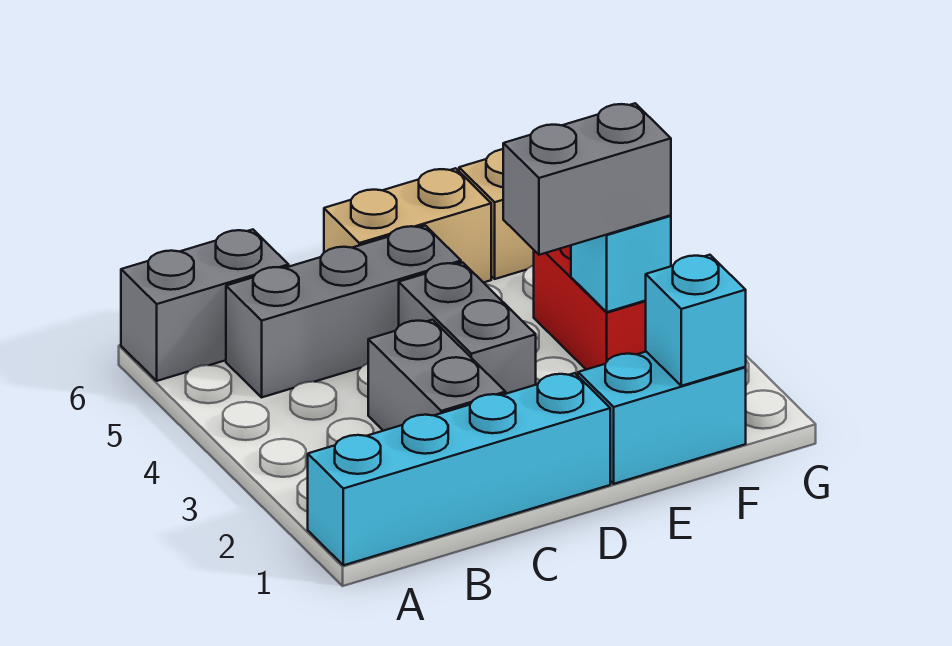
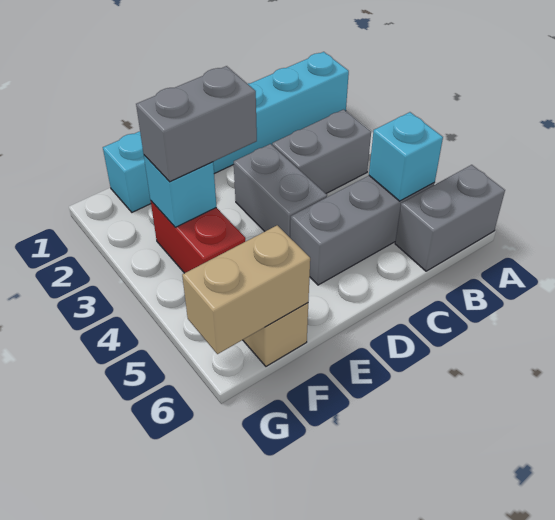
grey brick C2:C3 level 1 -> grey brick B3:C3 level 1
tan brick D6:E6 level 1 -> tan brick F6:G6 level 2
cyan brick F1 level 2 -> cyan brick B5 level 2

